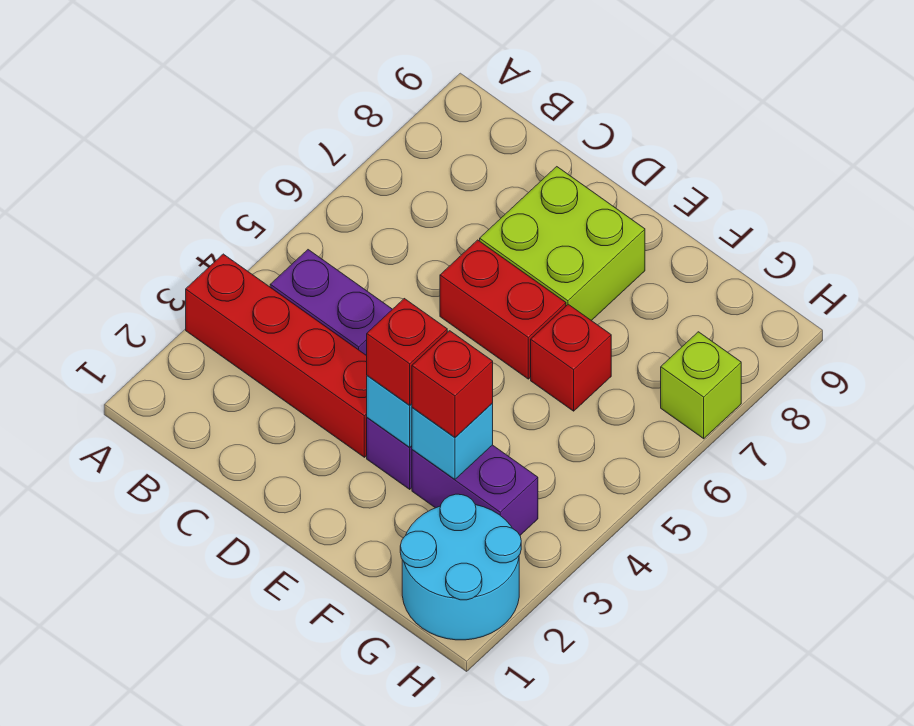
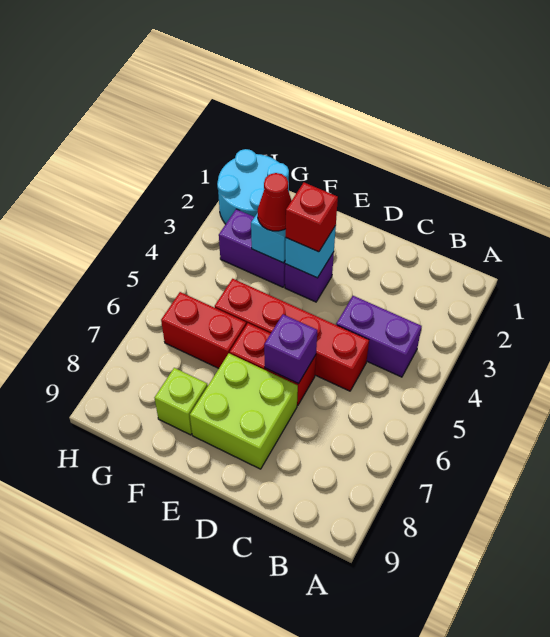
red brick A3:D3 level 1 -> red brick C5:F5 level 1
none -> purple brick D6 level 2
red brick F3 level 3 -> red cone F3 level 3
red brick F6 level 1 -> red brick F6:G6 level 1
lime brick H7 level 1 -> lime brick F8 level 1

